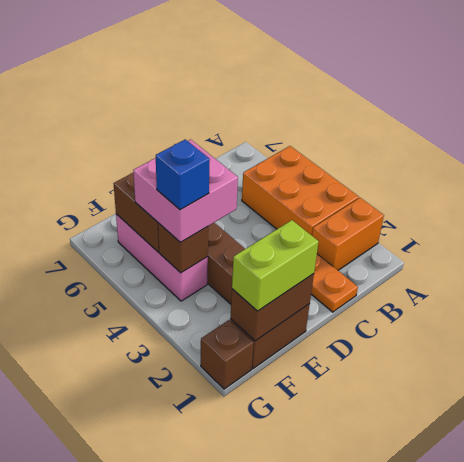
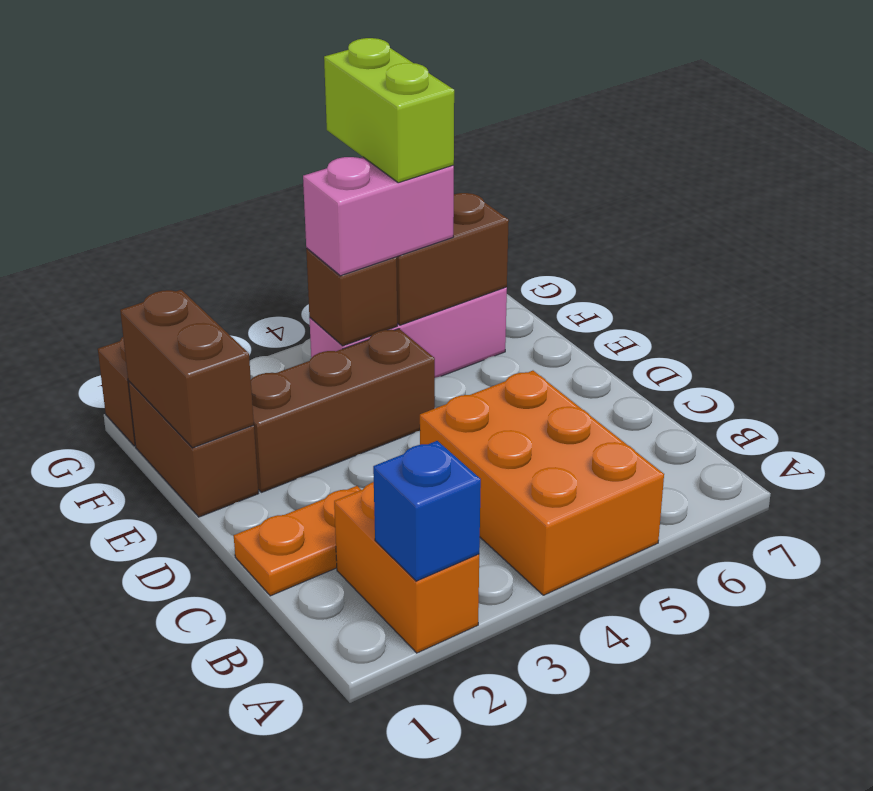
orange brick A3:B5 level 1 -> orange brick A4:C5 level 1
lime brick E1:F1 level 3 -> lime brick F5:G5 level 4
pink brick E4:F5 level 3 -> pink brick F4:F5 level 3
blue brick F4 level 4 -> blue brick A2 level 2

